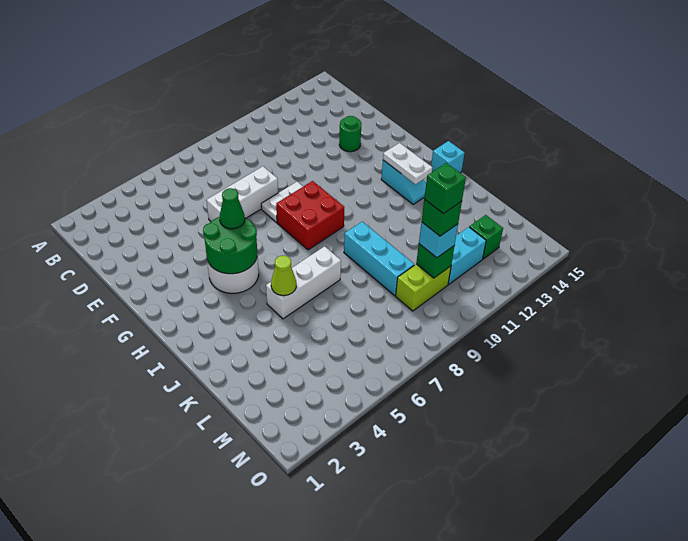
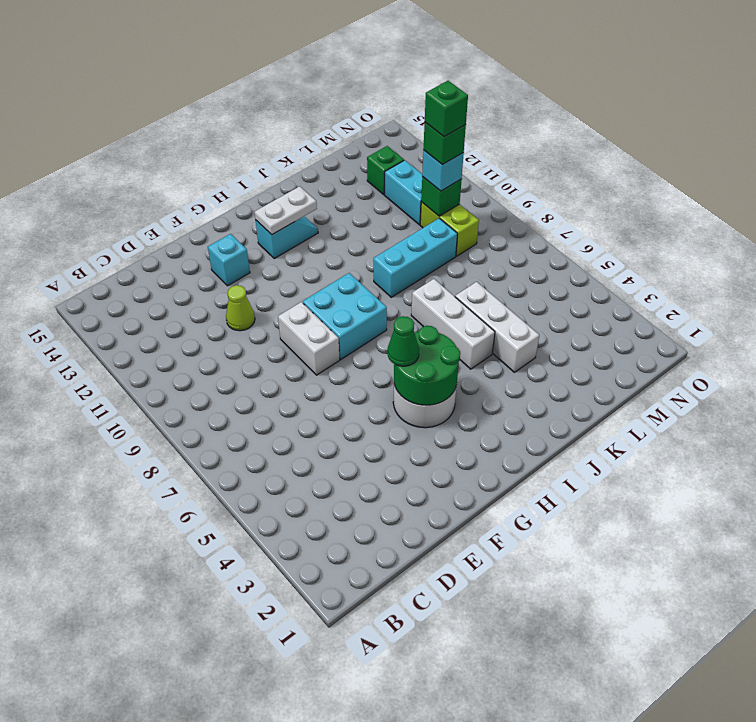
white brick E6:E8 level 1 -> white brick K4:K6 level 1
green round brick E13 level 1 -> none
white plate F8:F9 level 1 -> white brick F8:F9 level 1
red brick G8:H9 level 1 -> cyan brick G8:H9 level 1
cyan brick I15 level 1 -> cyan brick F13 level 1
lime cone J5 level 2 -> lime cone E11 level 1

